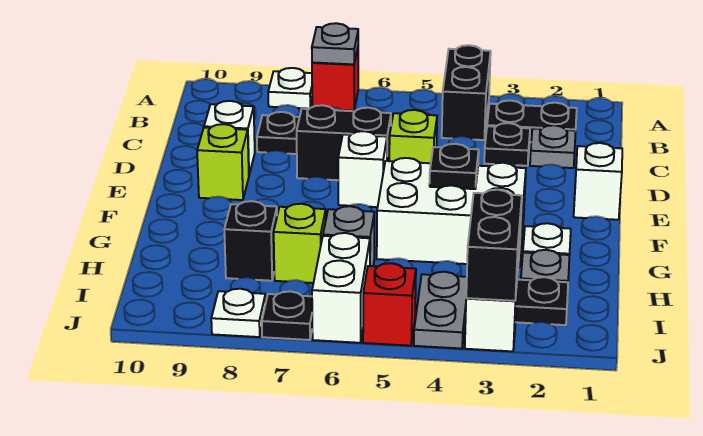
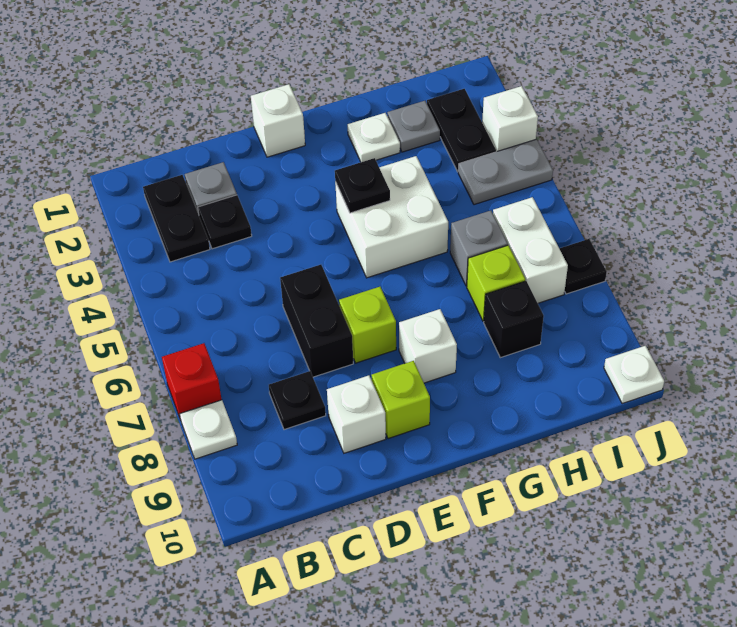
black brick A4:B4 level 1 -> none
grey plate A7 level 2 -> none
lime brick D5 level 1 -> lime brick E7 level 1
white brick E6 level 1 -> white brick F8 level 1
white brick F3:G5 level 1 -> white brick F4:G5 level 1
black brick I3:J3 level 2 -> none
white brick I6:J6 level 1 -> white brick I6:I7 level 1
red brick J5 level 1 -> none
white plate J8 level 1 -> white plate J10 level 1

